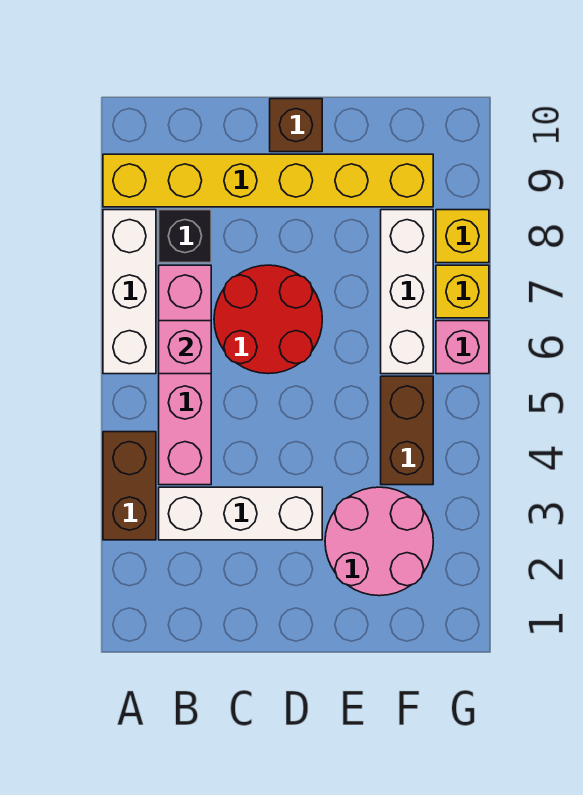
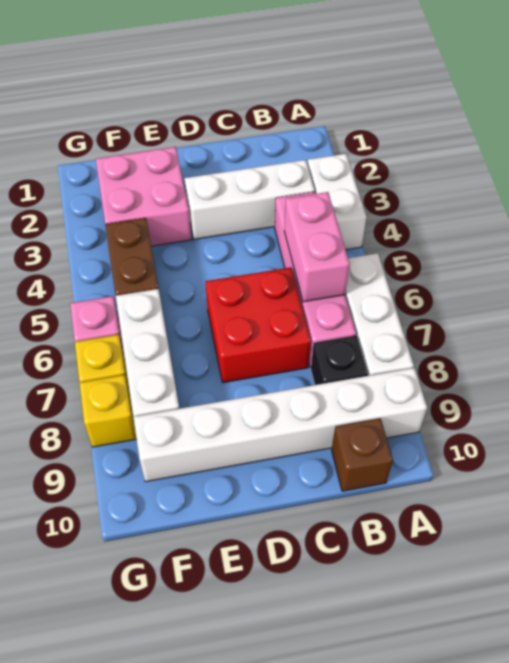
brown brick A3:A4 level 1 -> white brick A3:A4 level 1
yellow brick A9:F9 level 1 -> white brick A9:F9 level 1
pink brick B6 level 2 -> pink brick B5:B6 level 2
red round brick C6:D7 level 1 -> red brick C6:D7 level 1
brown brick D10 level 1 -> brown brick B10 level 1
pink round brick E2:F3 level 1 -> pink brick E2:F3 level 1

